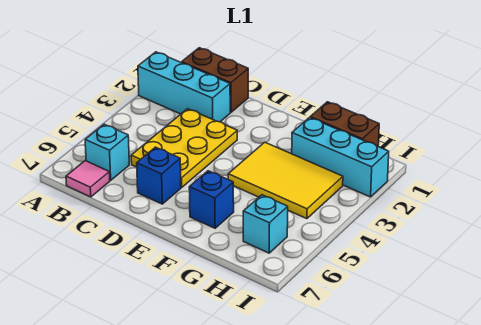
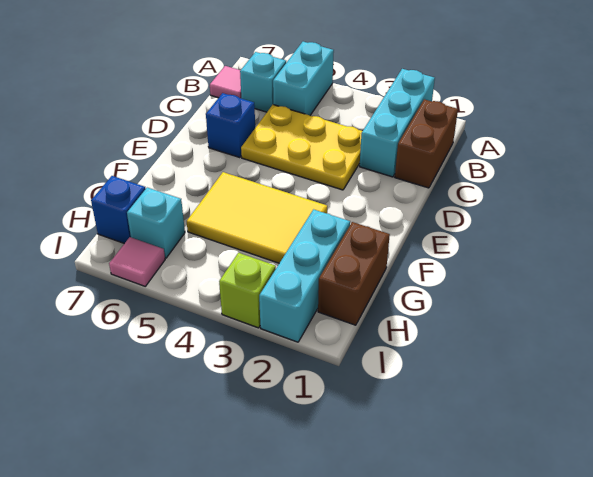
none -> cyan brick A5:B5 level 1
yellow tile F3:H4 level 1 -> yellow tile F3:G5 level 1
blue brick F6 level 1 -> blue brick H7 level 1
none -> lime brick I3 level 1
none -> pink tile I6 level 1

